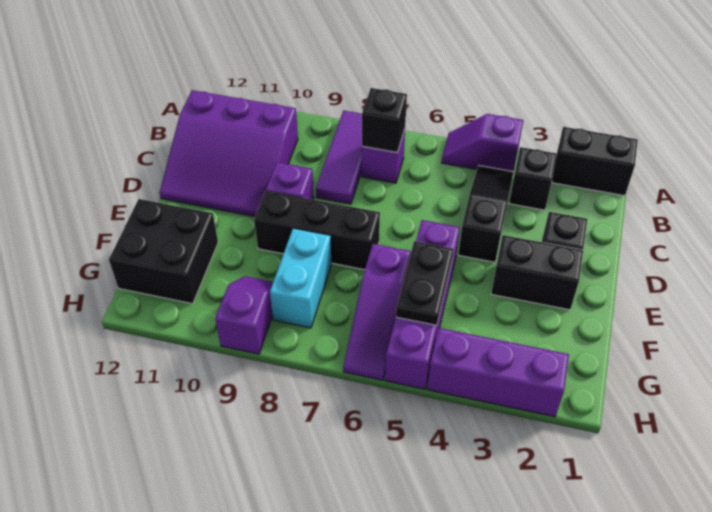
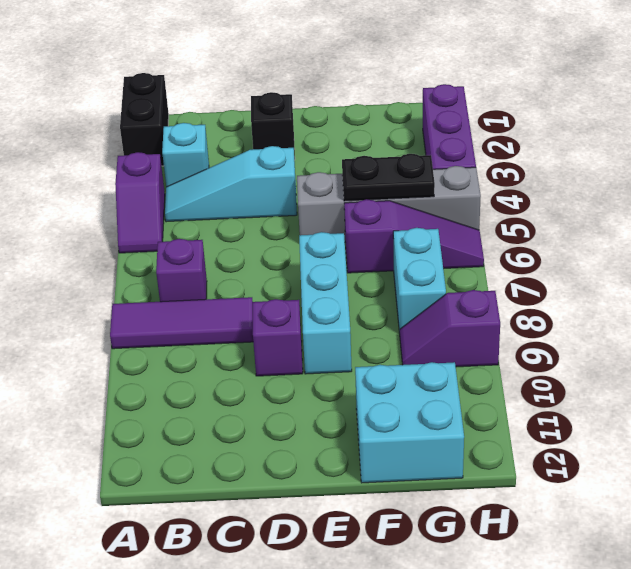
black brick B3 level 1 -> cyan brick B3 level 1
black slope B4:D4 level 1 top D -> cyan slope B4:D4 level 1 top D
black brick B7 level 2 -> none
purple slope B10:D12 level 1 top B -> none
black brick E2:E3 level 1 -> none
purple brick E5:H5 level 1 -> grey brick E5:H5 level 1
black brick E7:E9 level 1 -> cyan brick E7:E9 level 1
cyan brick F8:G8 level 1 -> cyan brick G7:G8 level 1
black brick F11:G12 level 1 -> cyan brick F11:G12 level 1

